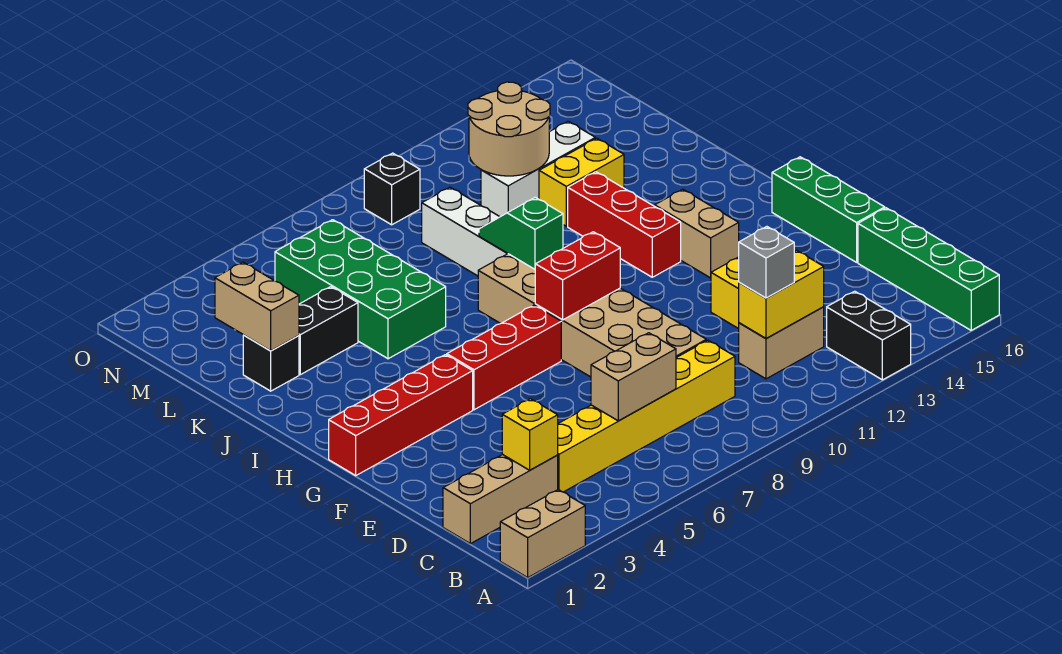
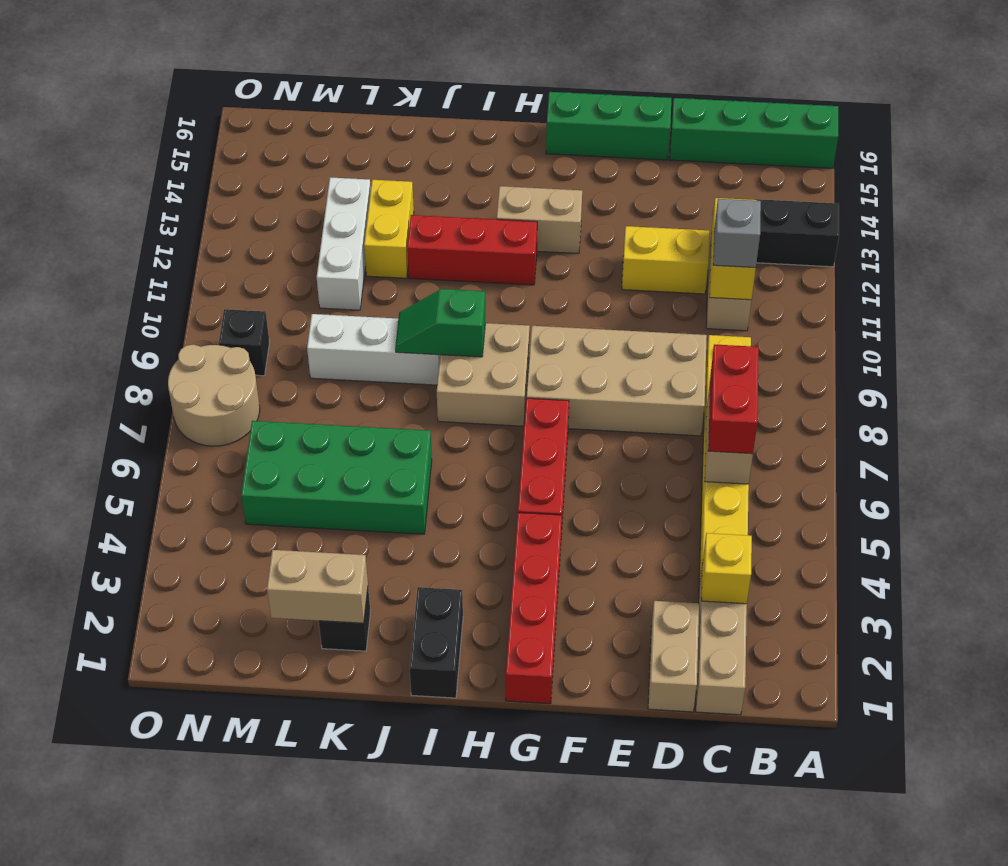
tan brick A1:A2 level 1 -> tan brick D1:D2 level 1
red brick G8:G9 level 2 -> red brick C6:C7 level 3
black brick K3:K4 level 1 -> black brick I1:I2 level 1
tan round brick L11:M12 level 2 -> tan round brick N7:O8 level 1

